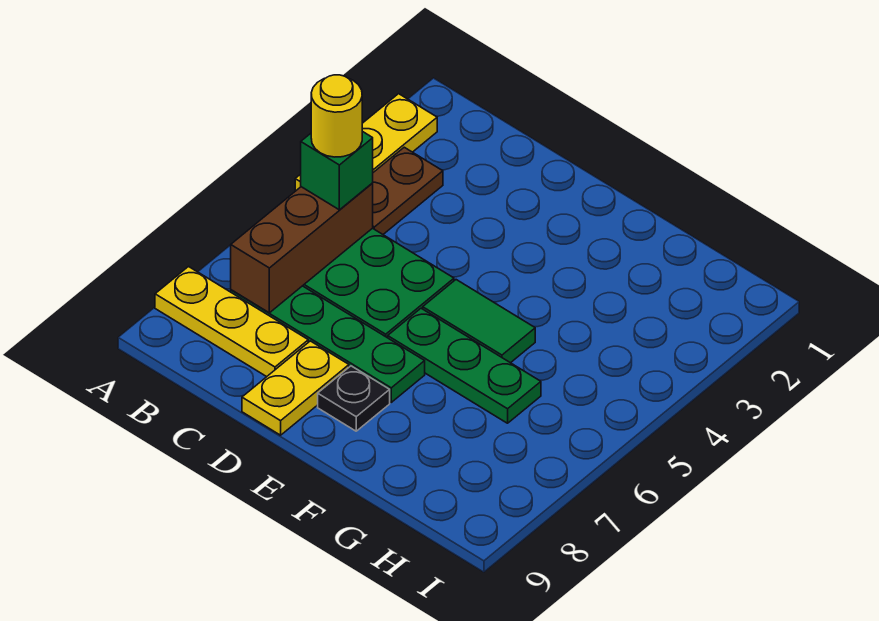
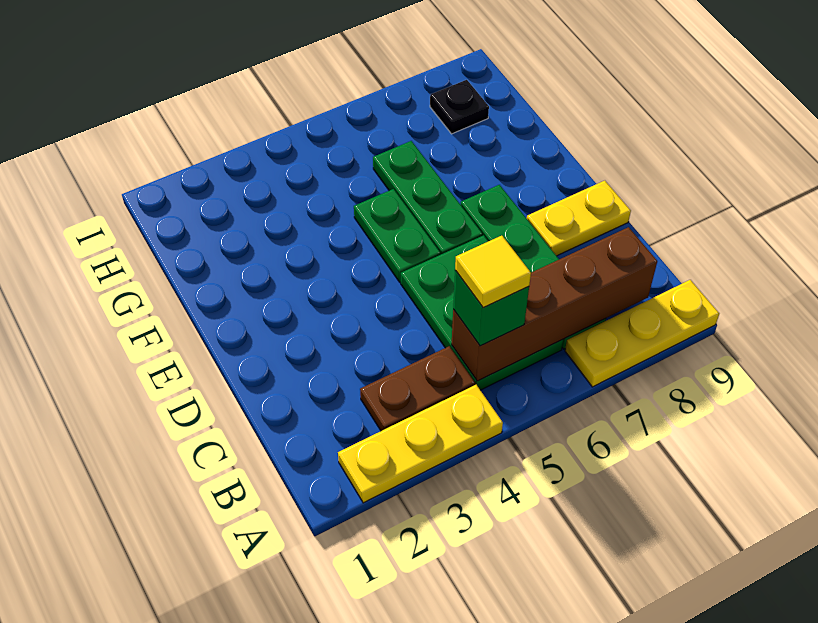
yellow plate A8:C8 level 1 -> yellow plate A7:A9 level 1
brown brick B5:B7 level 2 -> brown brick B5:B8 level 2
yellow round brick B5 level 4 -> yellow tile B5 level 4
green tile E5:F5 level 1 -> green plate E5:F5 level 1
black plate E8 level 1 -> black plate H8 level 1

